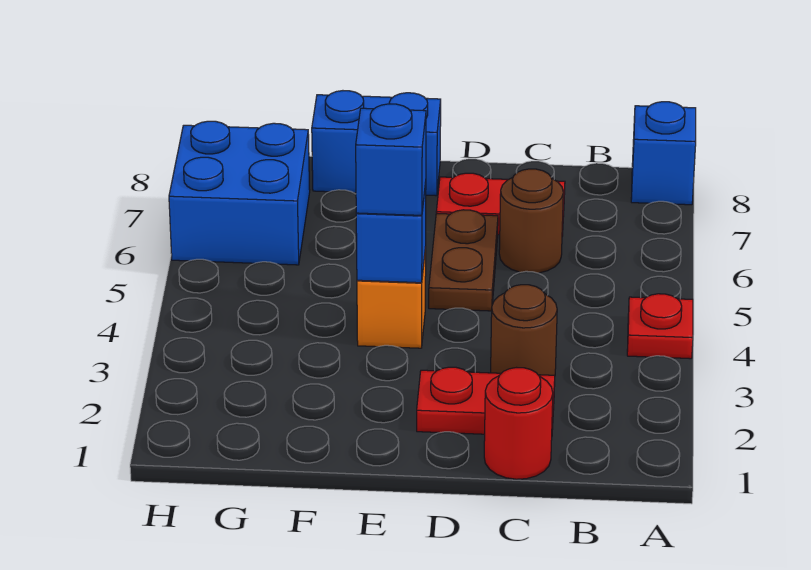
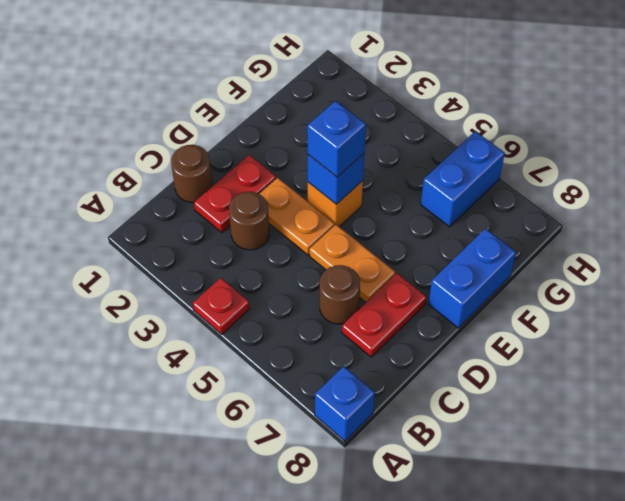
red round brick C1 level 1 -> brown round brick C1 level 1
none -> orange plate D3:D4 level 1
brown plate D5:D6 level 1 -> orange plate D5:D6 level 1
blue brick G6:H7 level 1 -> blue brick G6:H6 level 1

